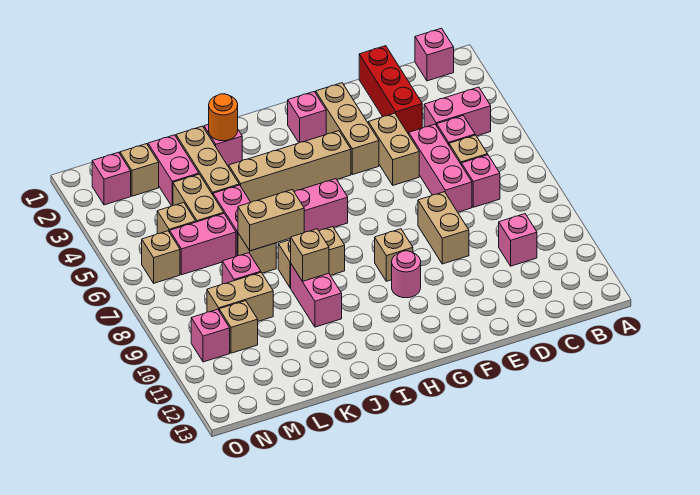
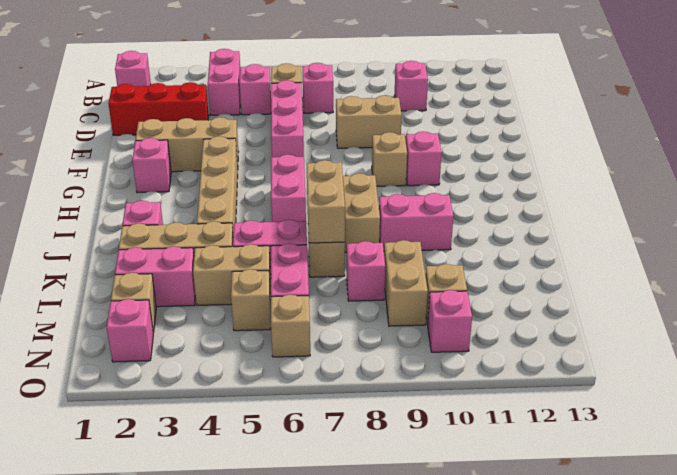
pink brick D5:D7 level 1 -> pink brick D6:F6 level 1
tan brick E4:E5 level 1 -> none
pink round brick G10 level 1 -> pink brick G10 level 1
orange round brick J2 level 2 -> none
tan brick J9 level 2 -> none

